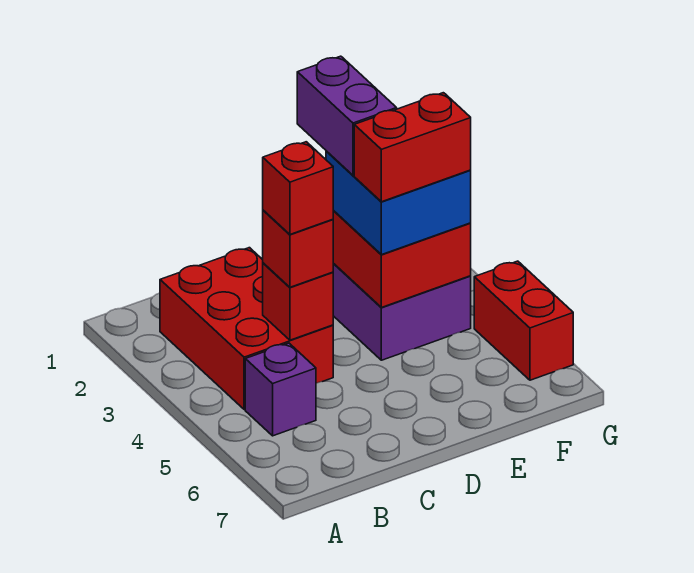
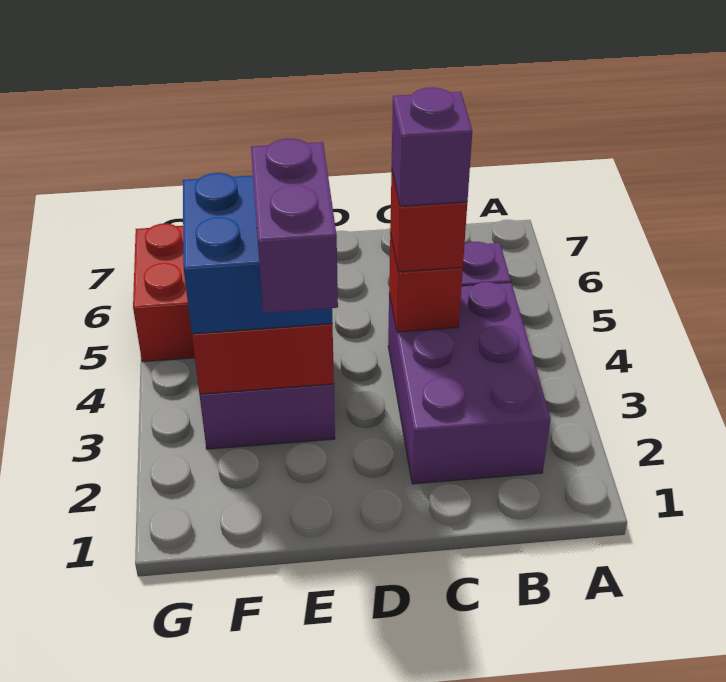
red brick B2:C4 level 1 -> purple brick B2:C4 level 1
red brick C4 level 4 -> purple brick C4 level 4
red brick E4:F4 level 4 -> none

